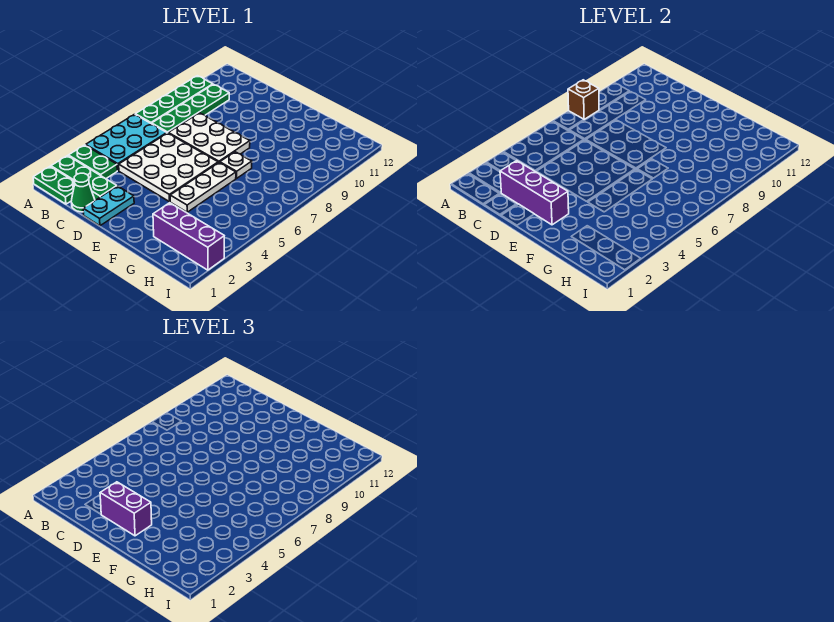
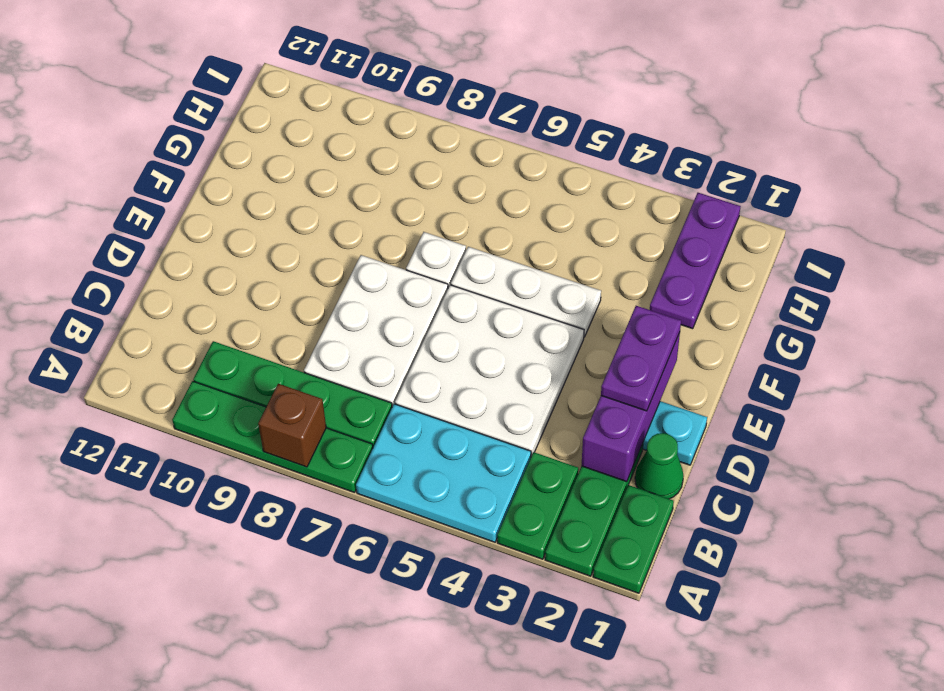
purple brick D2:E2 level 3 -> purple plate D2:E2 level 3
purple brick G2:I2 level 1 -> purple plate G2:I2 level 1

